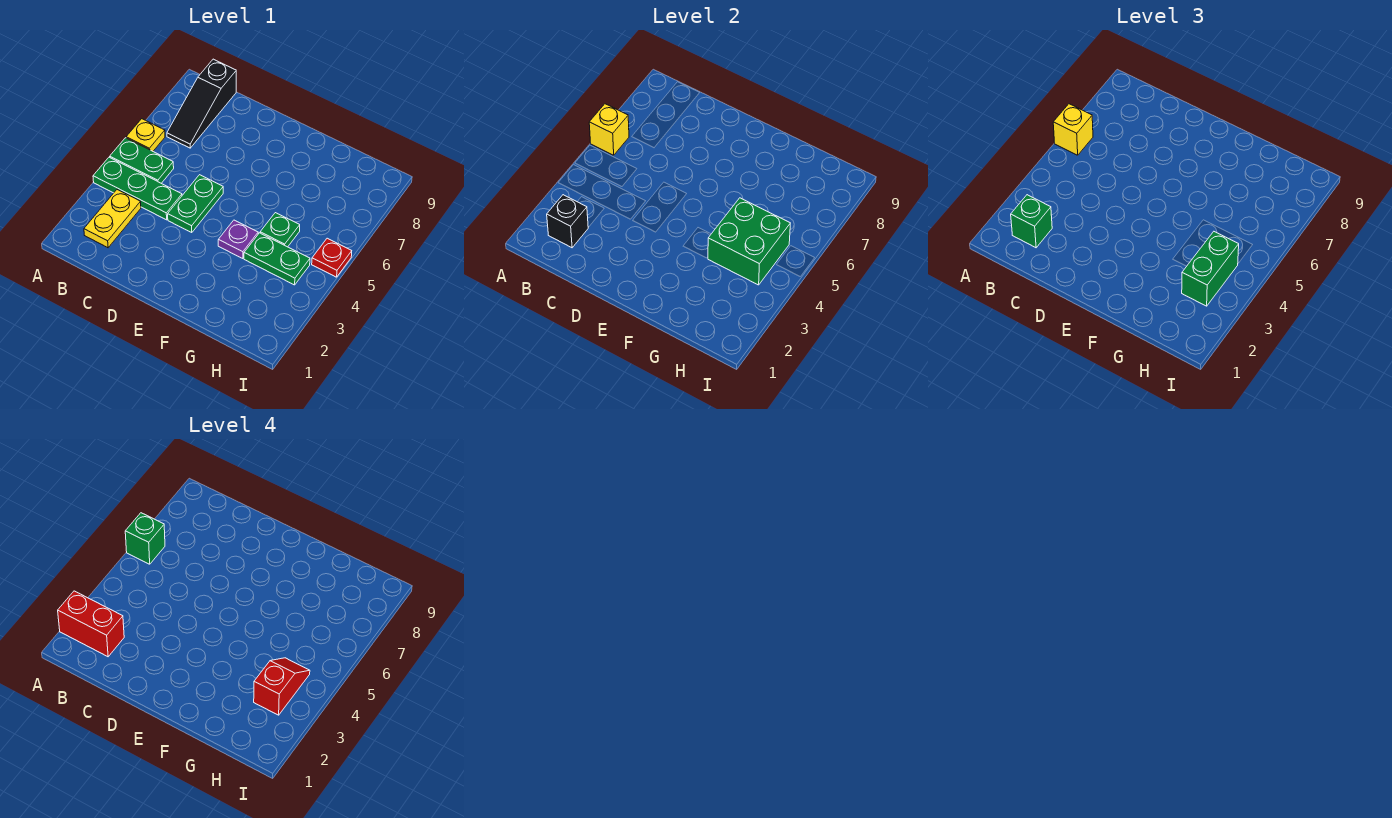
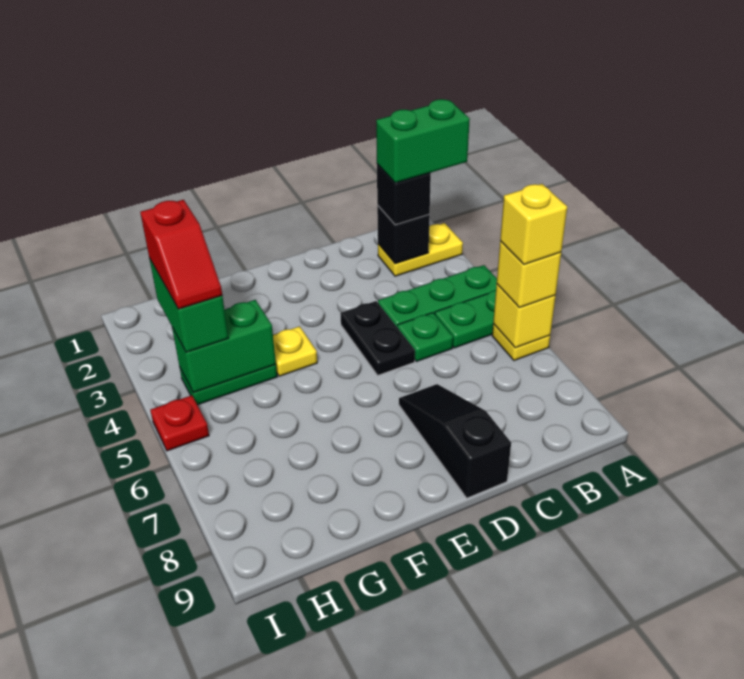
red brick A2:B2 level 4 -> green brick A2:B2 level 4
green brick A6 level 4 -> yellow brick A6 level 4
yellow plate B2:B3 level 1 -> yellow plate A2:B2 level 1
green brick B2 level 3 -> black brick B2 level 3
black slope B7:B9 level 1 top 9 -> black slope D7:D9 level 1 top 9
green plate D4:D5 level 1 -> black plate D4:D5 level 1
purple plate F4 level 1 -> yellow plate F4 level 1
green brick G4:H5 level 2 -> green brick G4:H4 level 2
green plate G5 level 1 -> green plate C5 level 1

